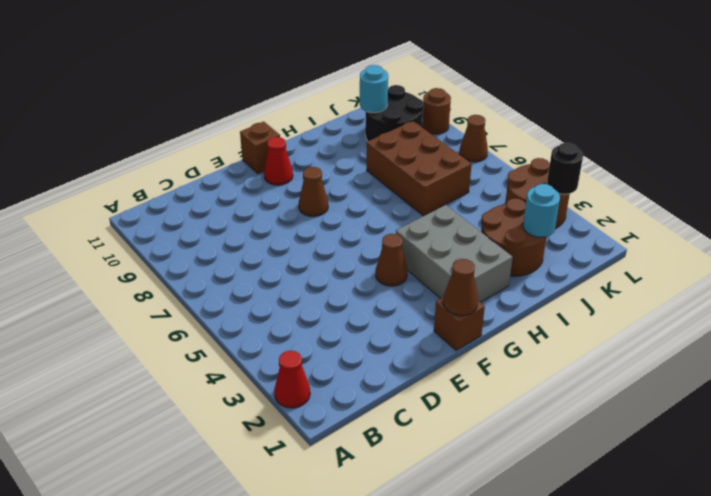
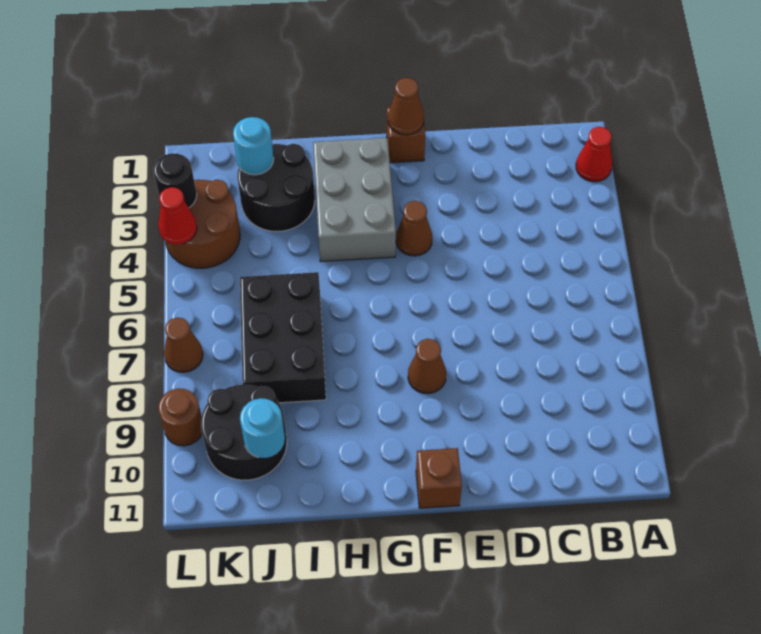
red cone F10 level 1 -> red cone L4 level 2
brown round brick I2:J3 level 1 -> black round brick I2:J3 level 1
brown brick I6:J8 level 1 -> black brick I6:J8 level 1

